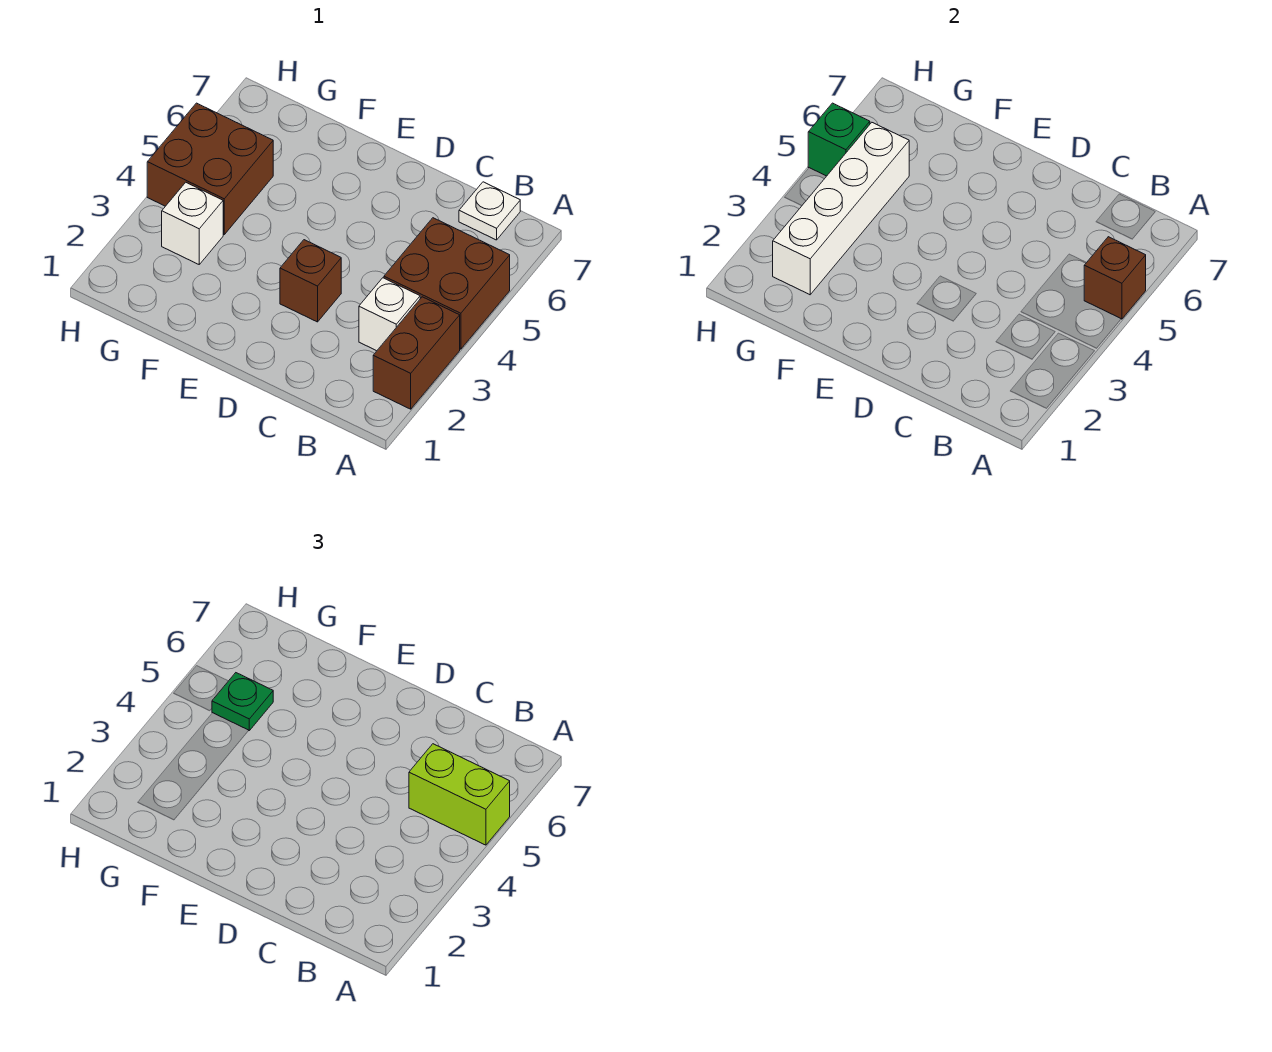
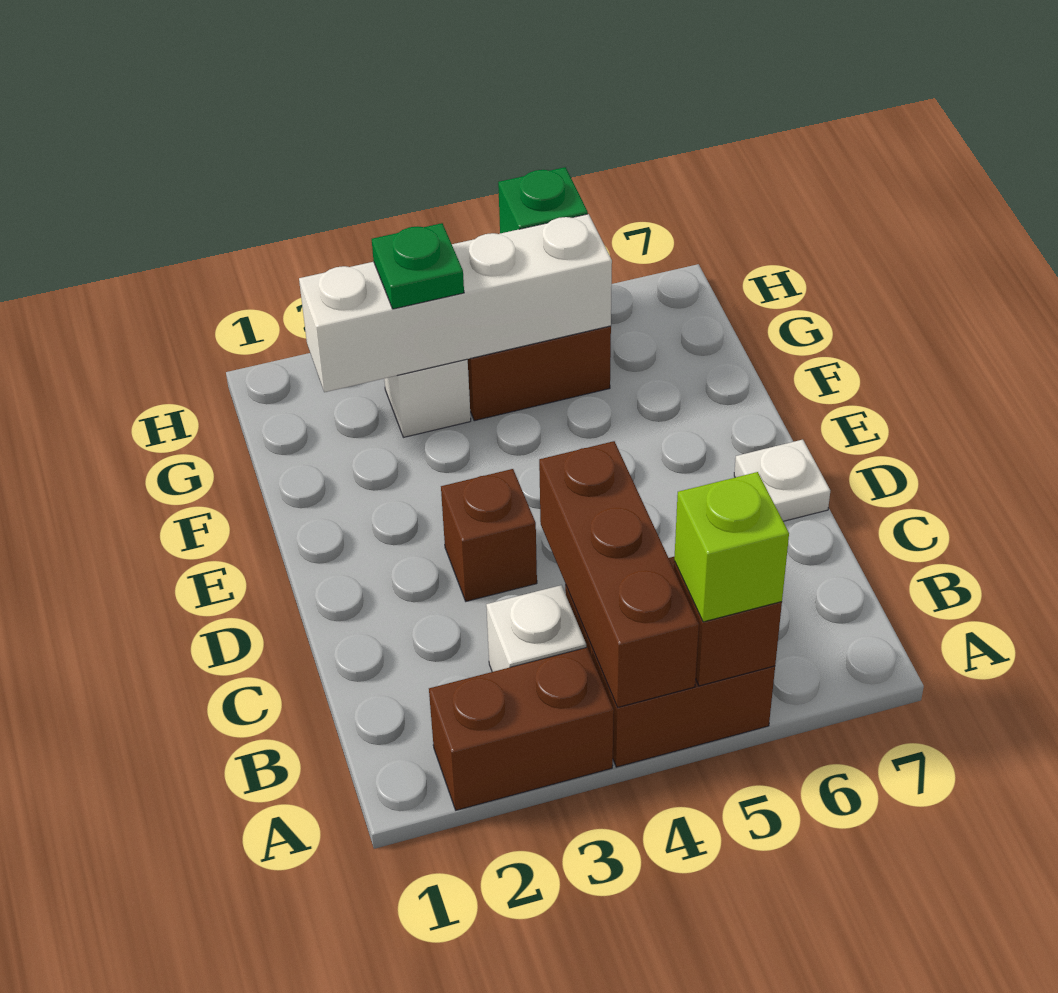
none -> brown brick A4:C4 level 2
lime brick A5:B5 level 3 -> lime brick A5 level 3
white plate B7 level 1 -> white plate D7 level 1
green plate G5 level 3 -> green plate G3 level 3

